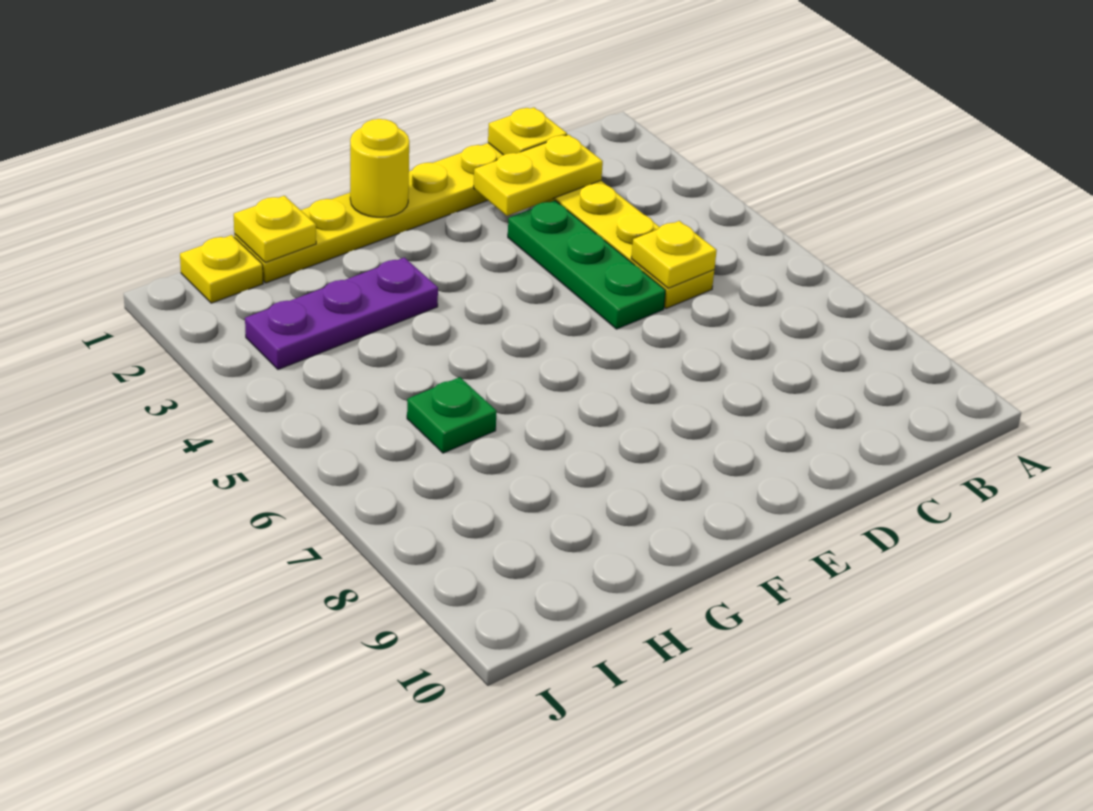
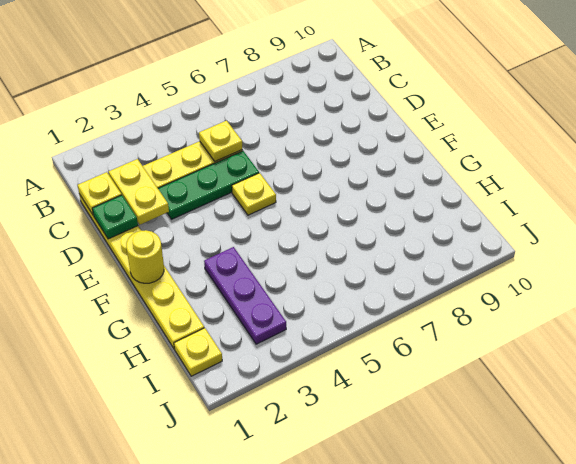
yellow plate H1 level 2 -> yellow plate E5 level 1
green plate H6 level 1 -> green plate D1 level 2

